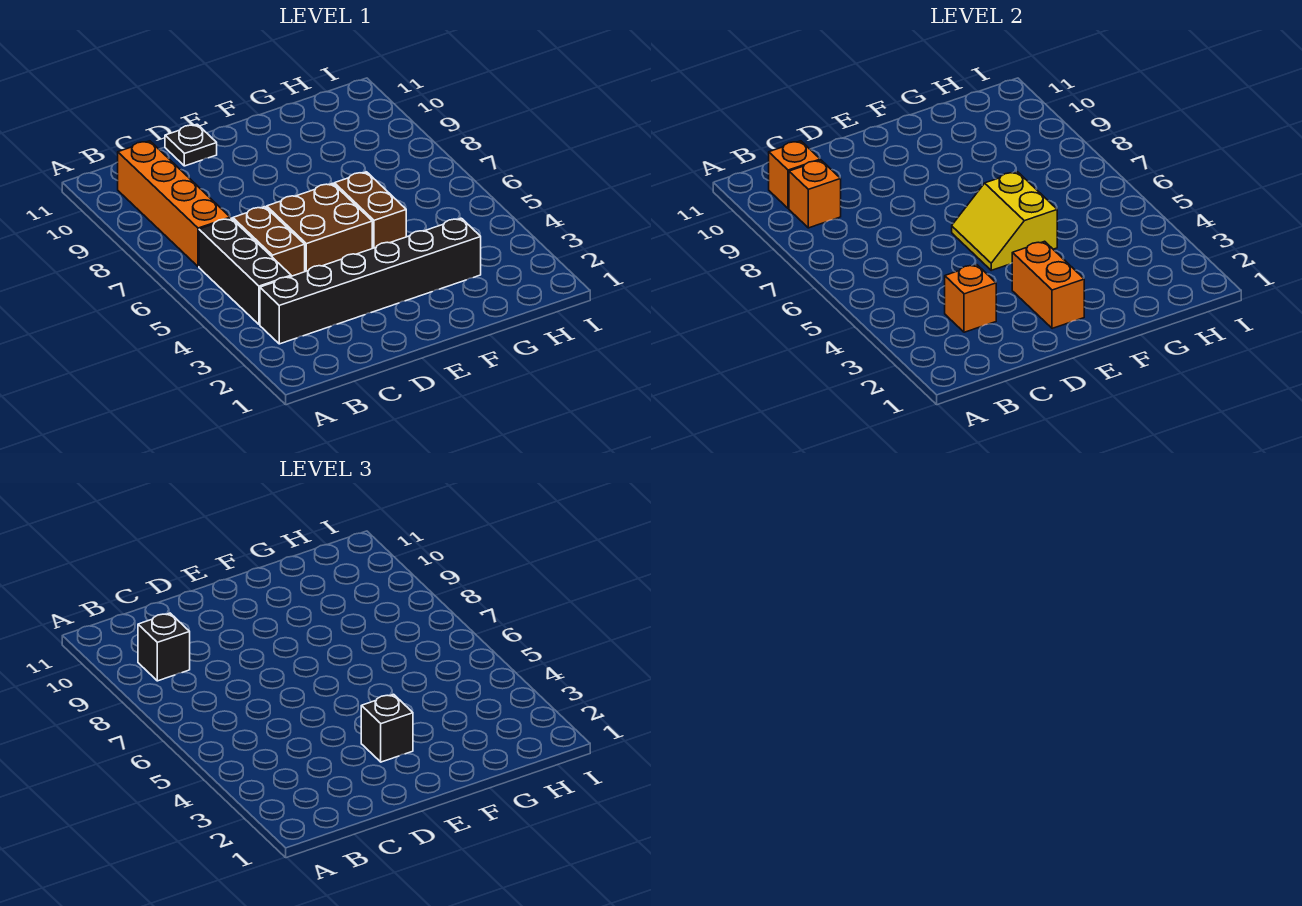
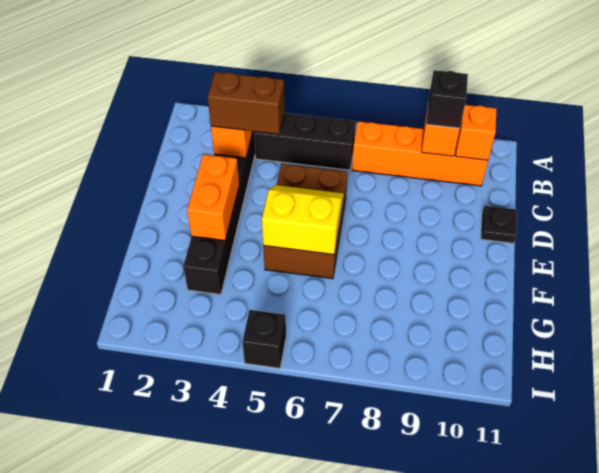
brown brick C5:C6 level 1 -> brown brick C3:C4 level 3
orange brick E2:E3 level 2 -> orange brick E3:F3 level 2
black brick E3 level 3 -> black brick I5 level 1

